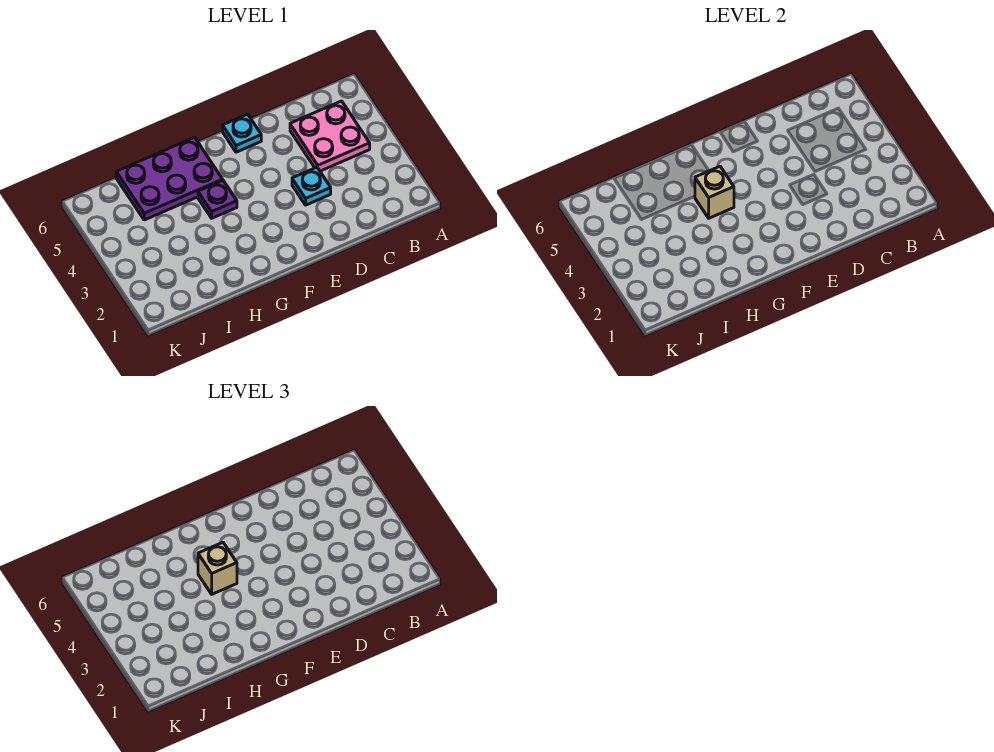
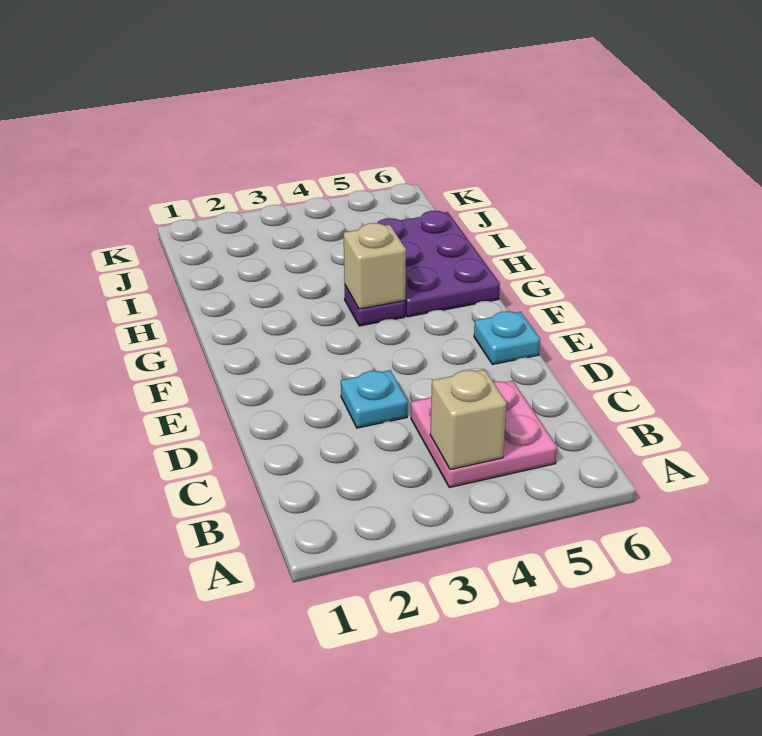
tan brick G4 level 3 -> tan brick B4 level 2

